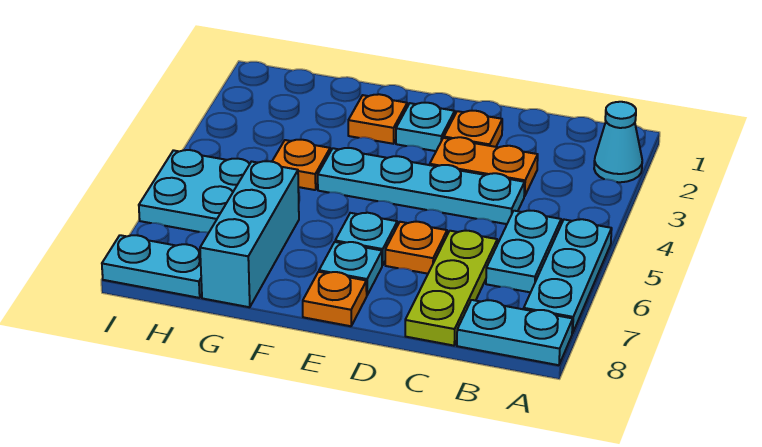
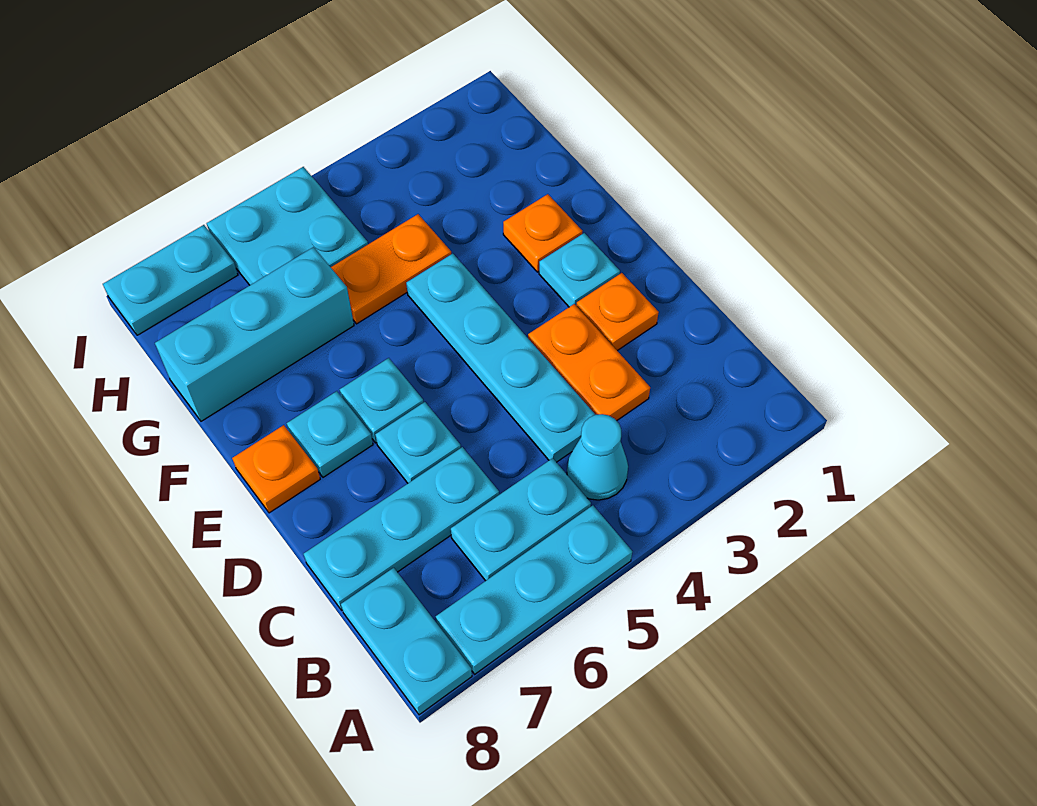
cyan cone A2 level 1 -> cyan cone B4 level 1
lime plate C6:C8 level 1 -> cyan plate C6:C8 level 1
orange plate D6 level 1 -> cyan plate D6 level 1
orange plate G4 level 1 -> orange plate G4:G5 level 1
cyan plate H8:I8 level 1 -> cyan plate I7:I8 level 1

